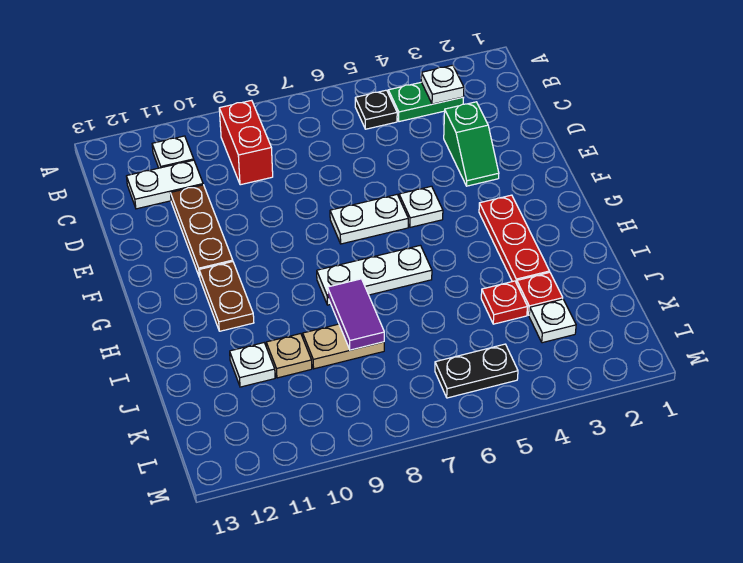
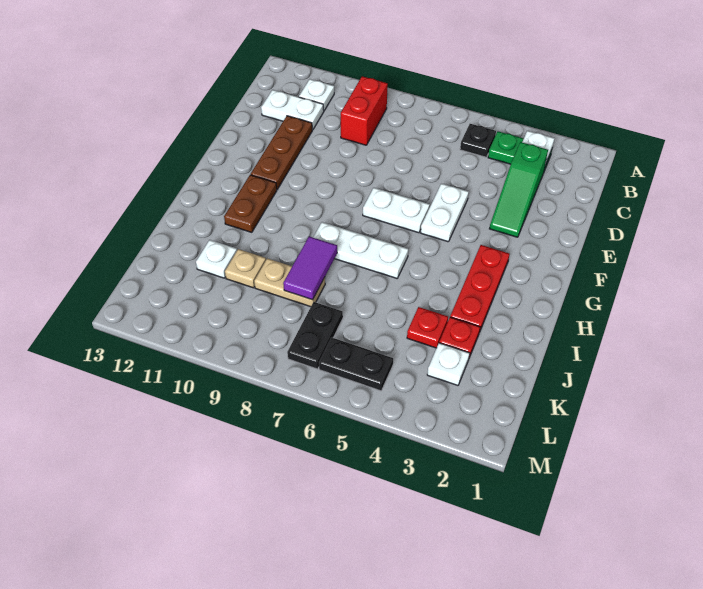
green slope D3:E3 level 1 top D -> green slope C3:E3 level 1 top C
white plate F5 level 1 -> white plate E5:F5 level 1
none -> black plate K7:L7 level 1

